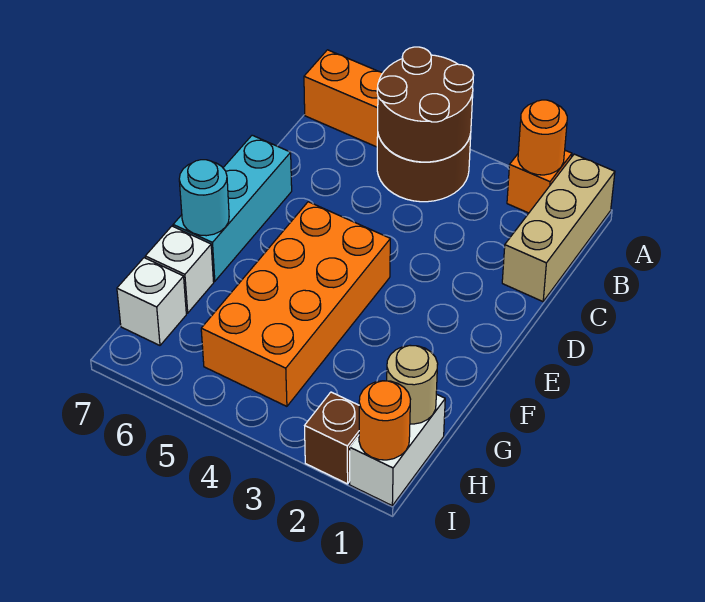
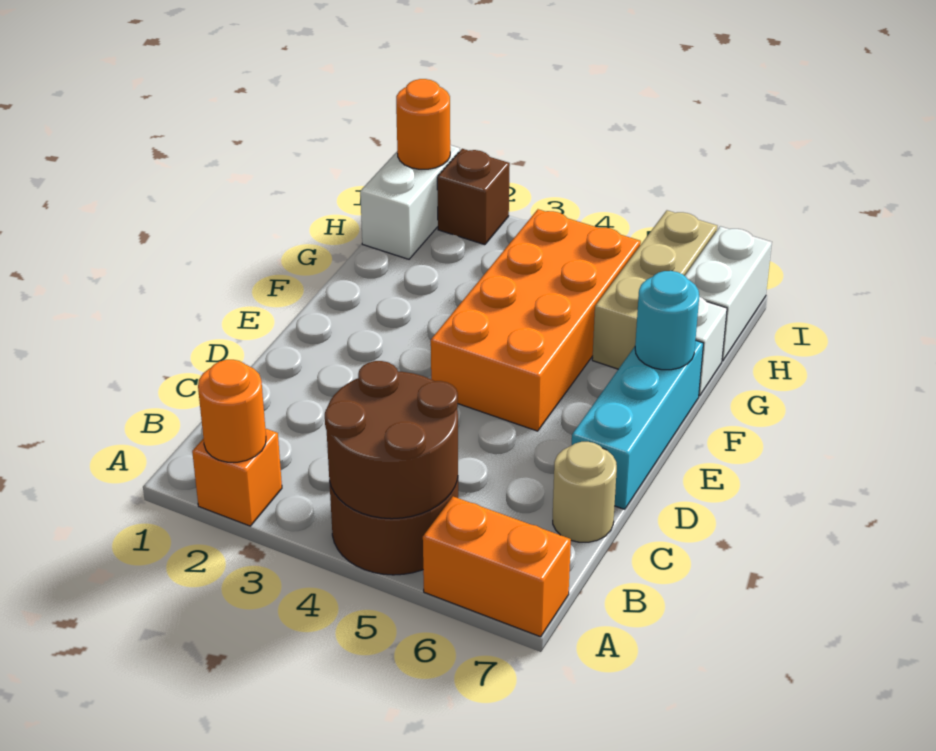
tan brick A1:C1 level 1 -> tan brick G6:I6 level 1
tan round brick H1 level 2 -> tan round brick C7 level 1
white brick H7 level 1 -> white brick H7:I7 level 1

